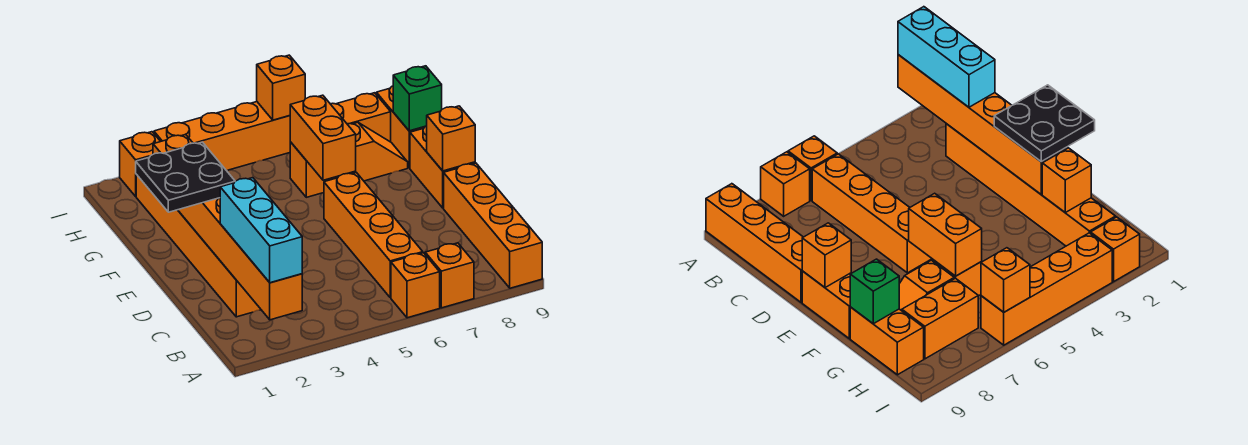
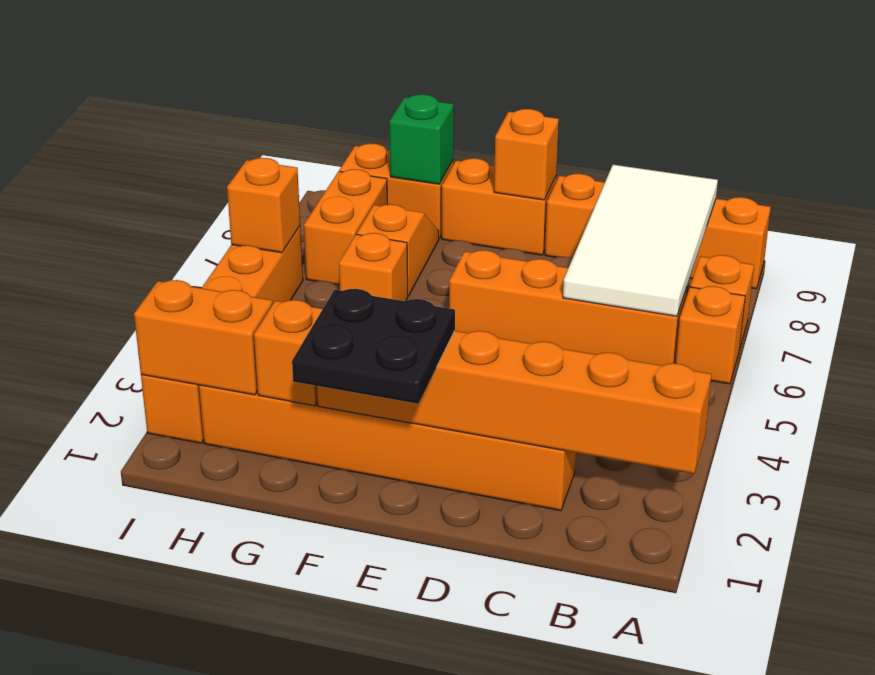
cyan brick A2:C2 level 3 -> none
none -> white tile B6:C9 level 2
orange brick F6:G6 level 2 -> orange brick H2:I2 level 2

